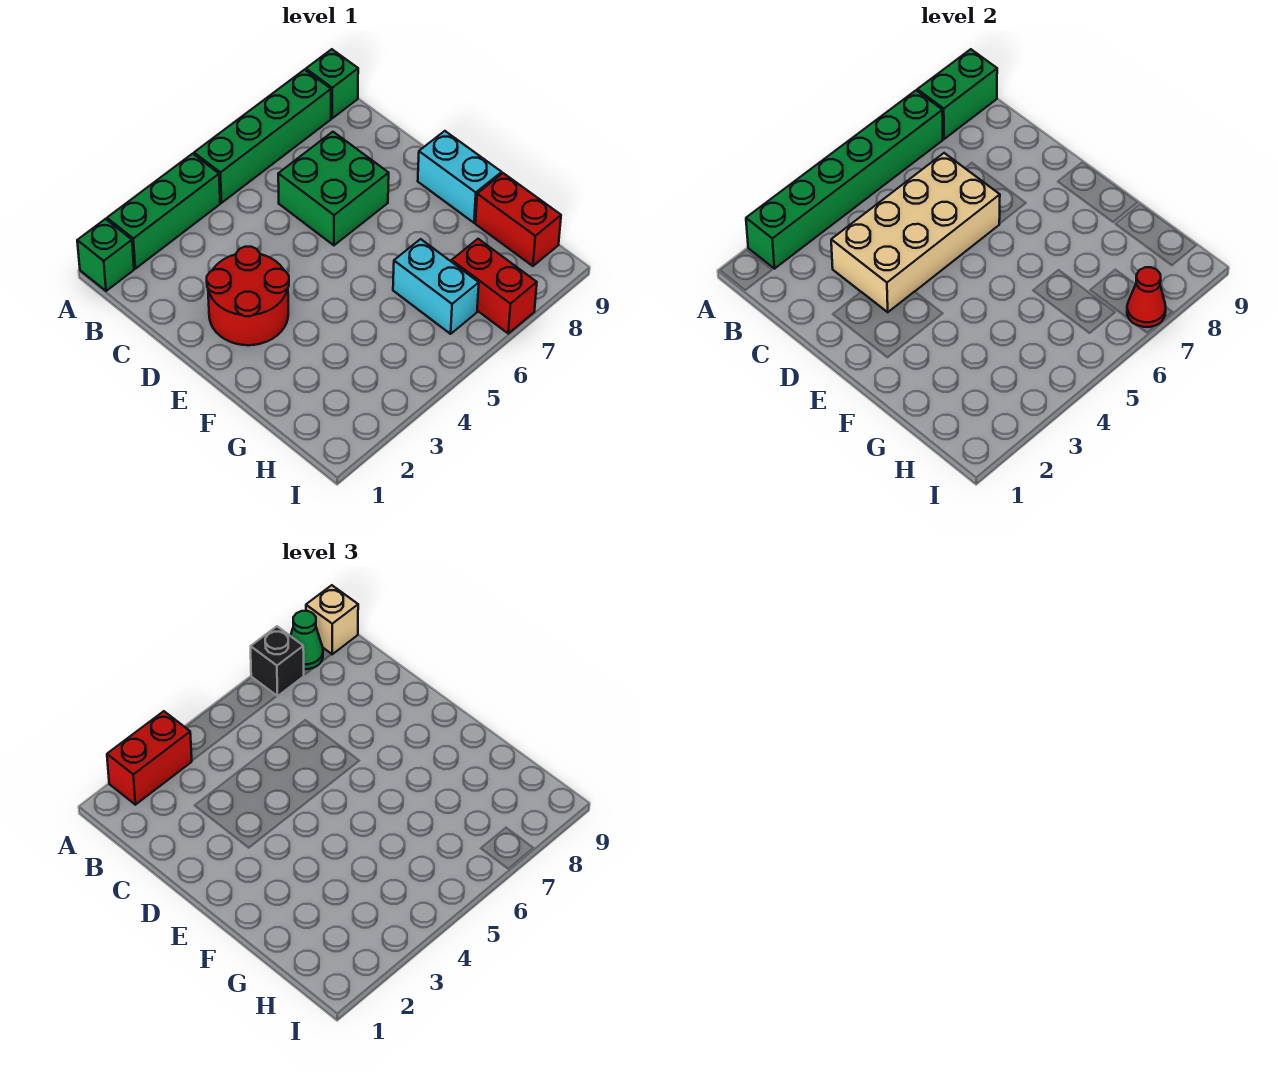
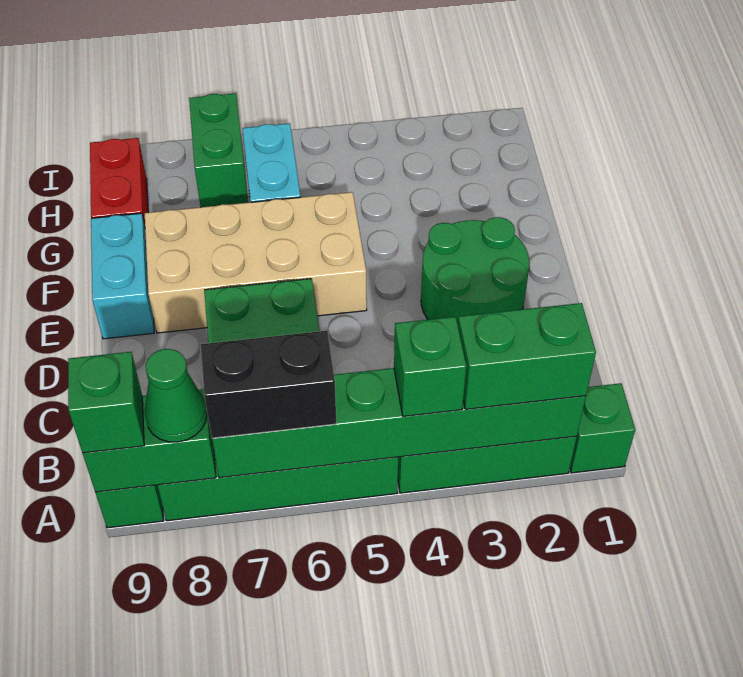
red brick A2:A3 level 3 -> green brick A2:A3 level 3
none -> green brick A4 level 3
black brick A7 level 3 -> black brick A6:A7 level 3
tan brick A9 level 3 -> green brick A9 level 3
tan brick C3:D6 level 2 -> tan brick E5:F8 level 1
red round brick D2:E3 level 1 -> green round brick D2:E3 level 1
red brick H7:I7 level 1 -> green brick H7:I7 level 1
red cone I7 level 2 -> none

